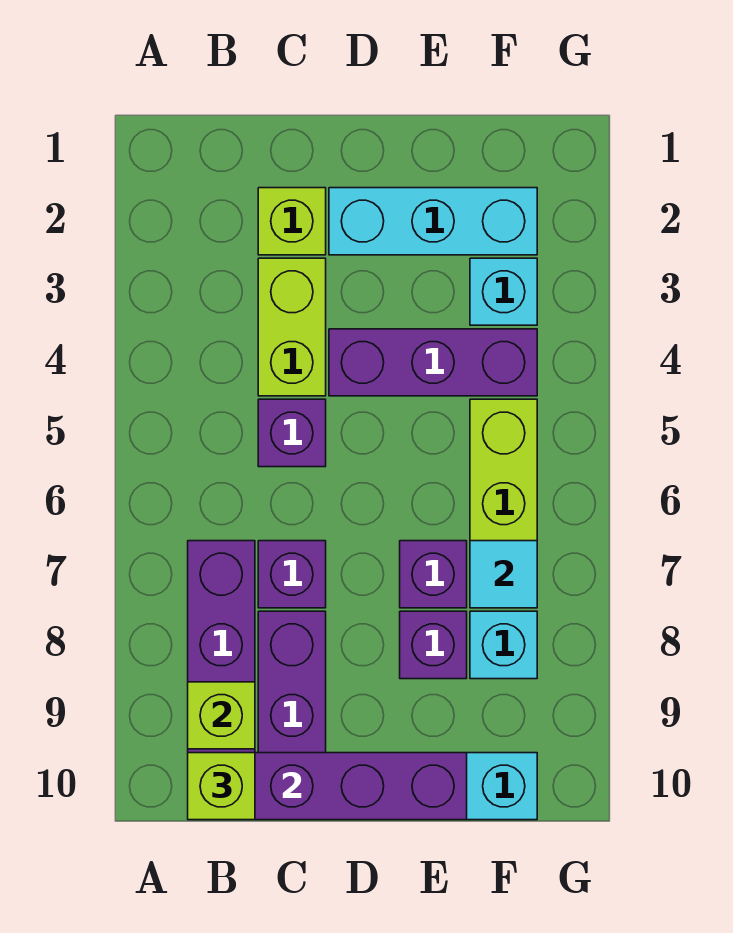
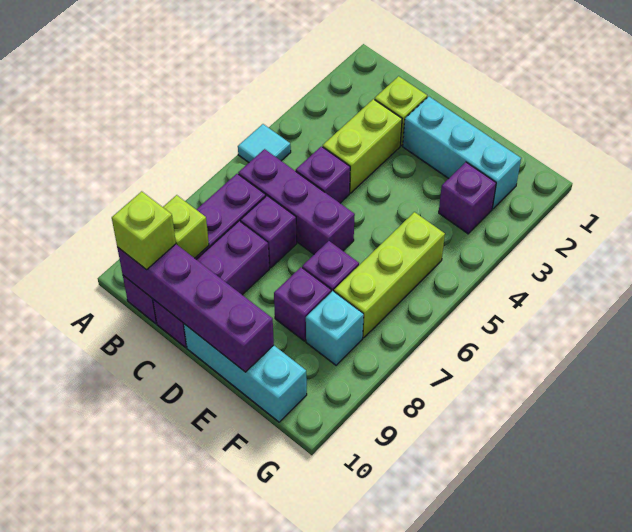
purple brick D4:F4 level 1 -> purple brick B6:D6 level 1
cyan brick F3 level 1 -> purple brick F3 level 1
cyan tile F7 level 2 -> cyan tile A5 level 1

